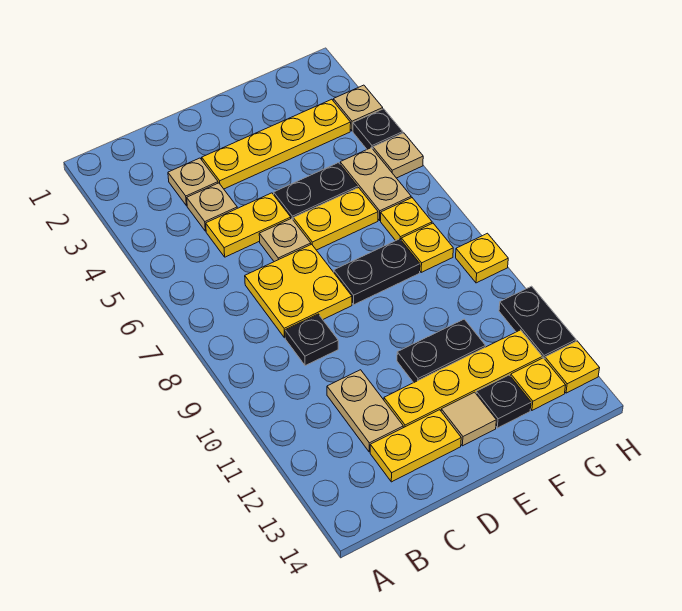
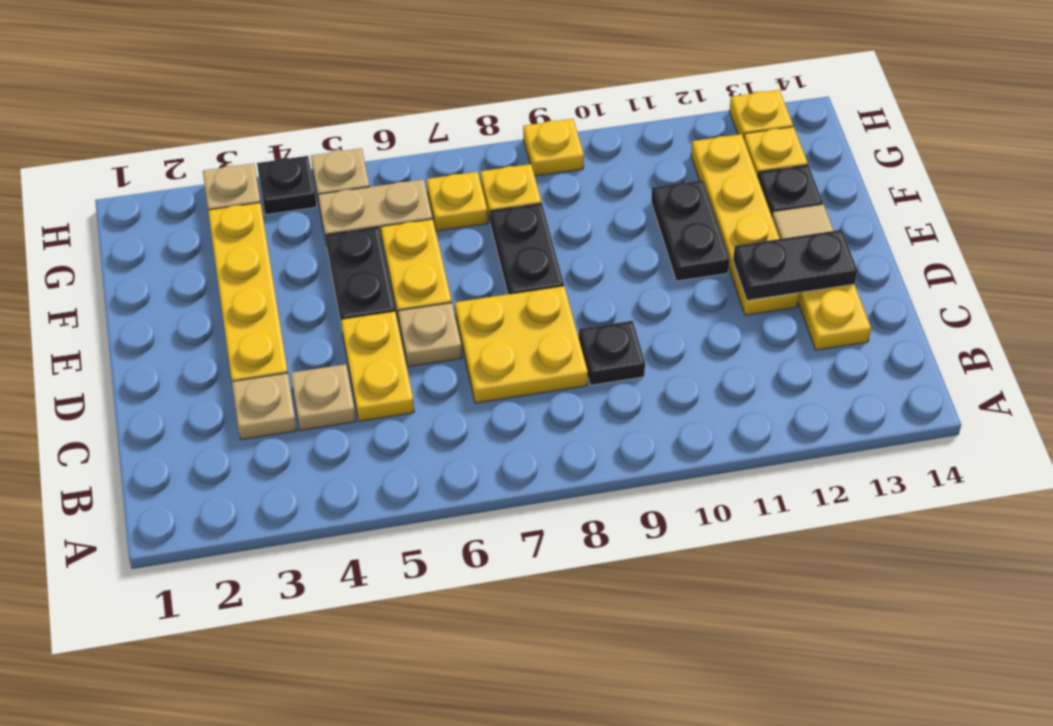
tan plate C11:C12 level 1 -> none
black plate H11:H12 level 1 -> black plate D12:D13 level 2

